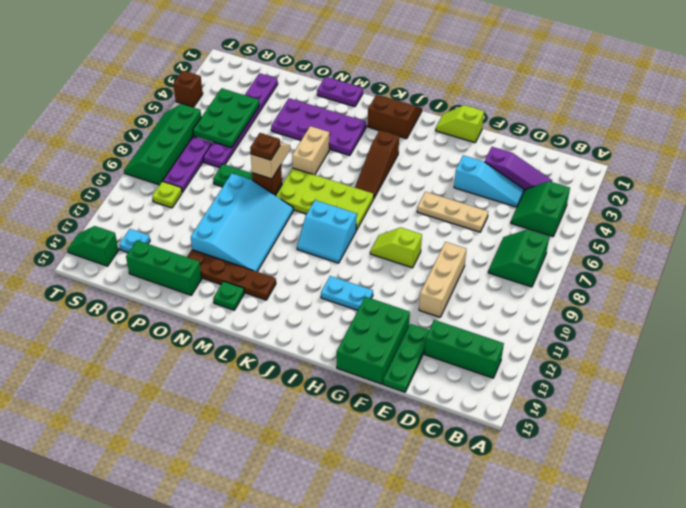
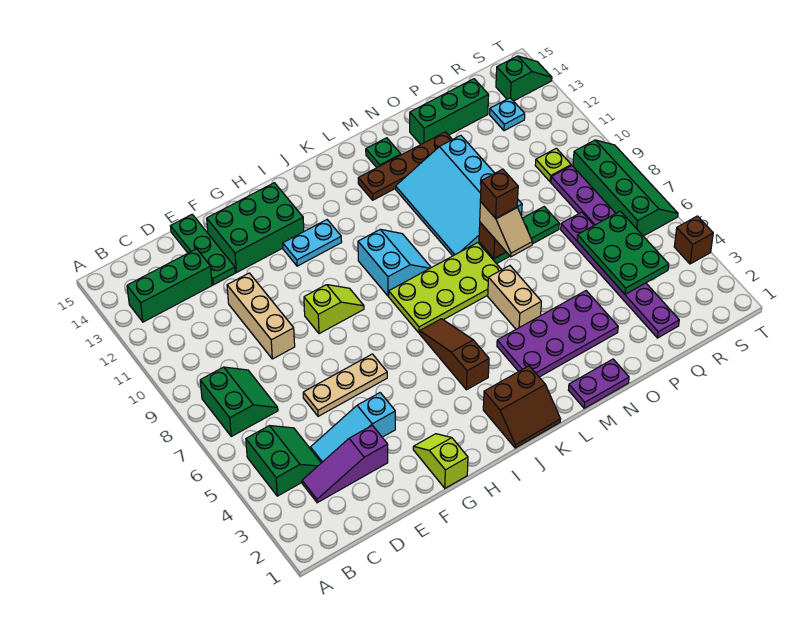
green brick F13:G15 level 1 -> green brick F13:H14 level 1
lime slope G1:H1 level 1 top G -> lime slope G1:G2 level 1 top 1
cyan slope J9:K10 level 1 top 9 -> cyan slope J9:K10 level 1 top J
brown plate N8 level 4 -> brown brick N8 level 4

